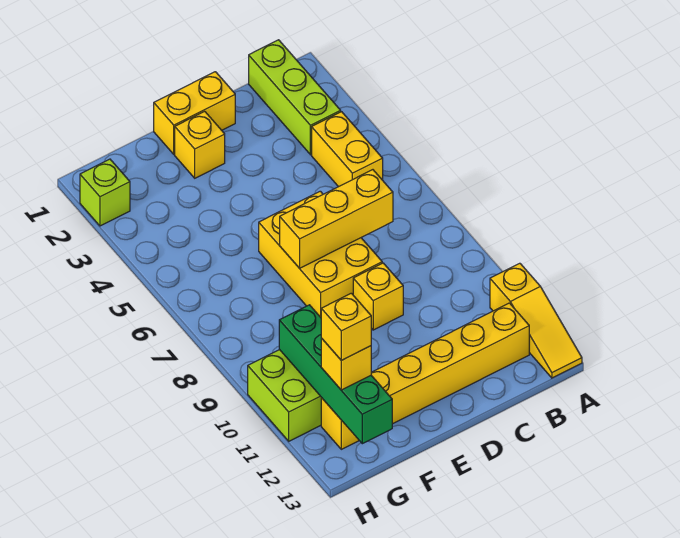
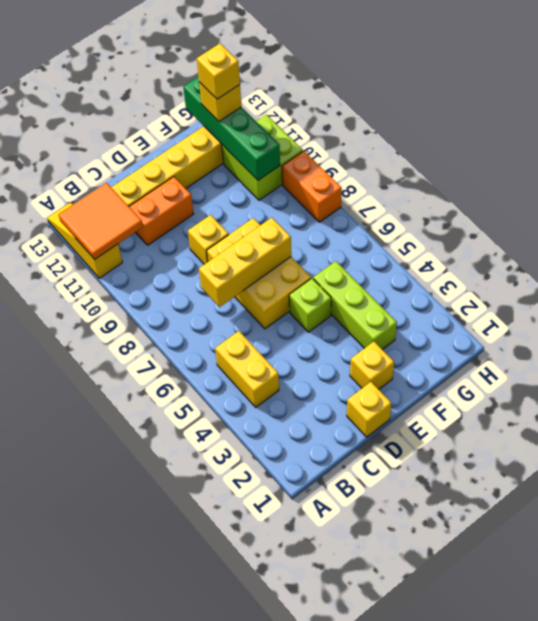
none -> orange tile A11:B12 level 2
lime brick B1:B3 level 1 -> lime brick F3:F5 level 1
none -> orange brick C11:D11 level 1
yellow brick D1:E1 level 1 -> yellow brick D1 level 1
lime brick H2 level 1 -> lime brick E5 level 1
none -> orange brick H8:H9 level 1

